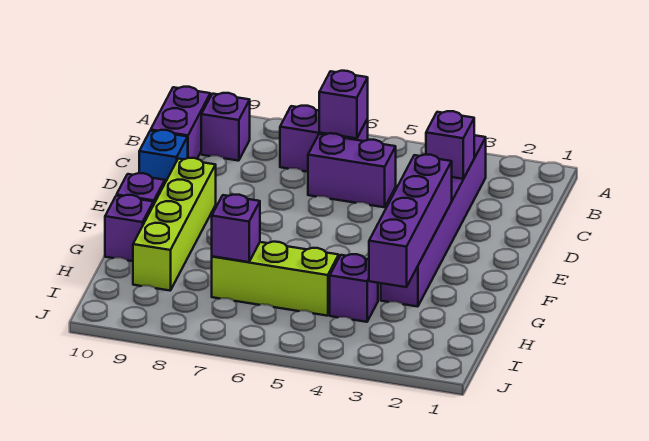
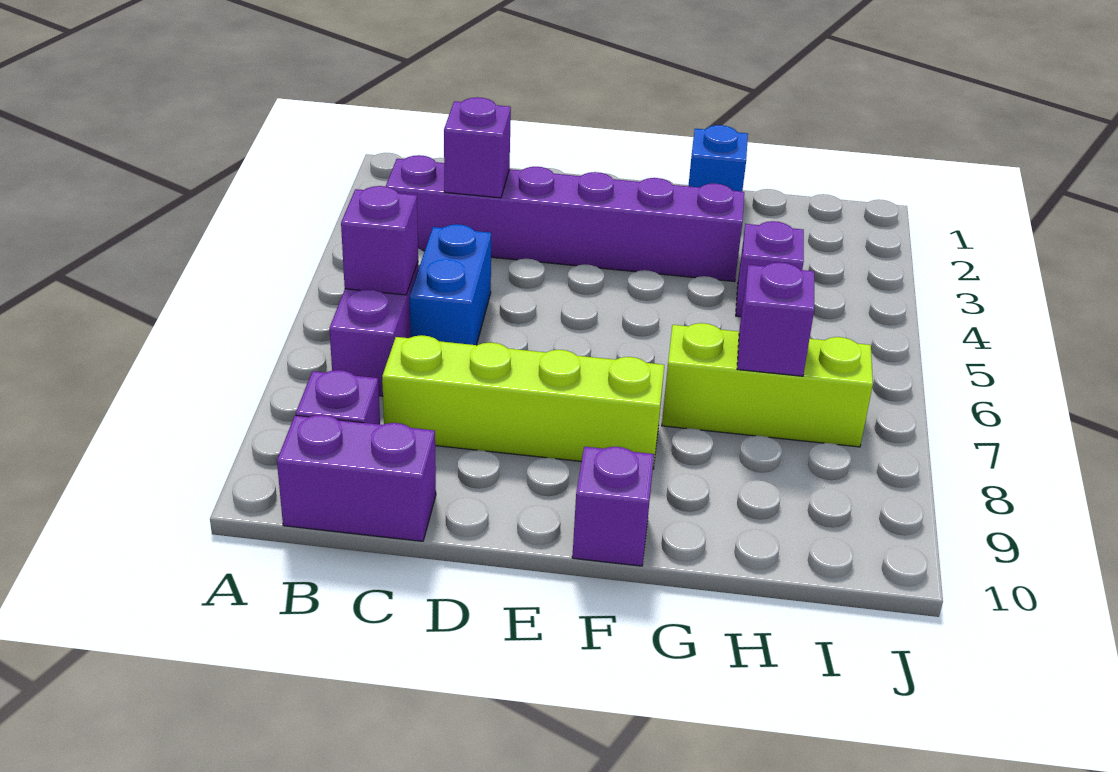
purple brick C5:C6 level 1 -> blue brick C5:C6 level 1
blue brick D10 level 1 -> blue brick G1 level 1
purple brick E3:H3 level 2 -> none
lime brick E9:H9 level 1 -> lime brick C8:F8 level 1
purple brick G10 level 1 -> none
lime brick H5:H7 level 1 -> lime brick G7:I7 level 1

